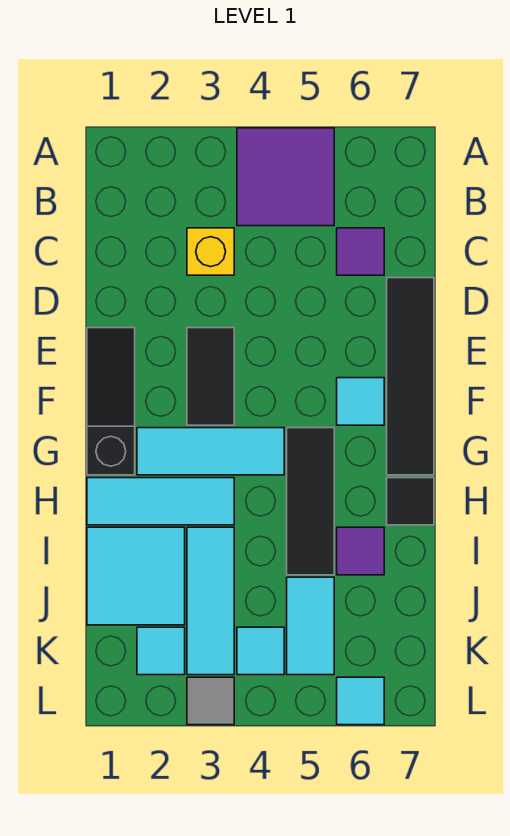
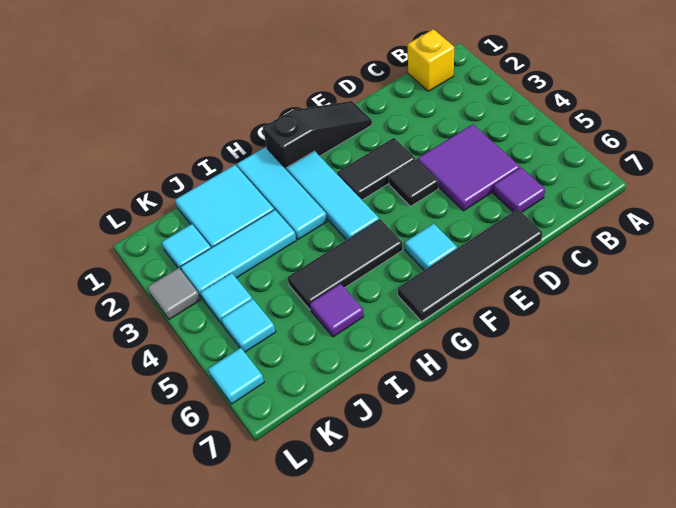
purple tile A4:B5 level 1 -> purple tile C4:D5 level 1
yellow brick C3 level 1 -> yellow brick B1 level 1
black tile H7 level 1 -> black tile E4 level 1
cyan tile J5:K5 level 1 -> cyan tile K5 level 1

